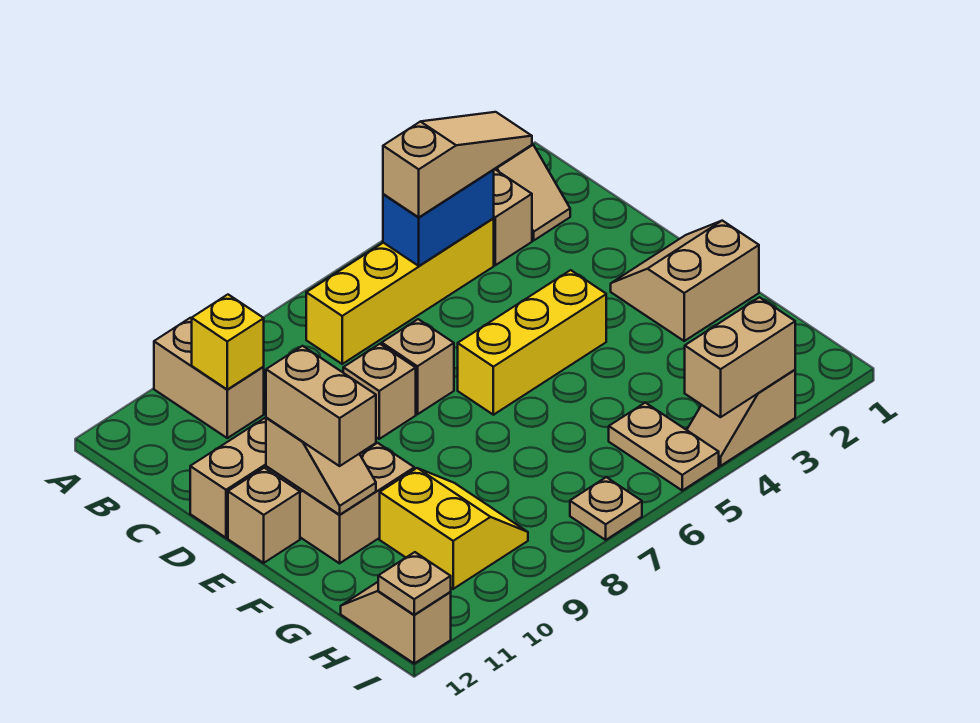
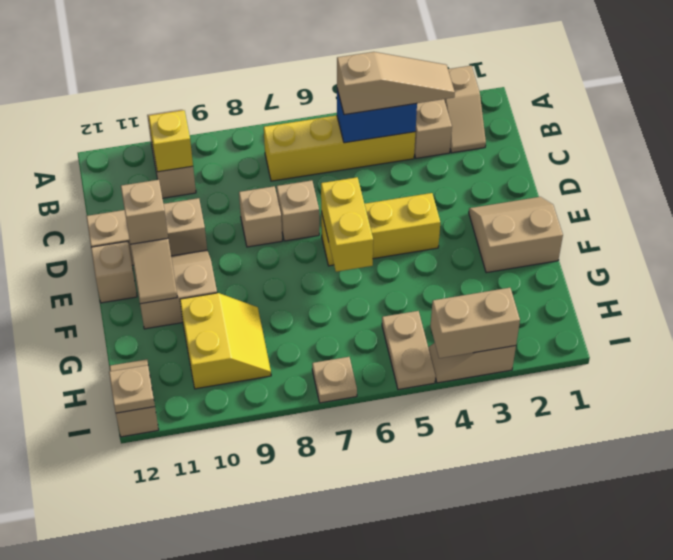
none -> yellow brick E6:F6 level 2
tan brick E11:F11 level 3 -> tan brick E11 level 3

